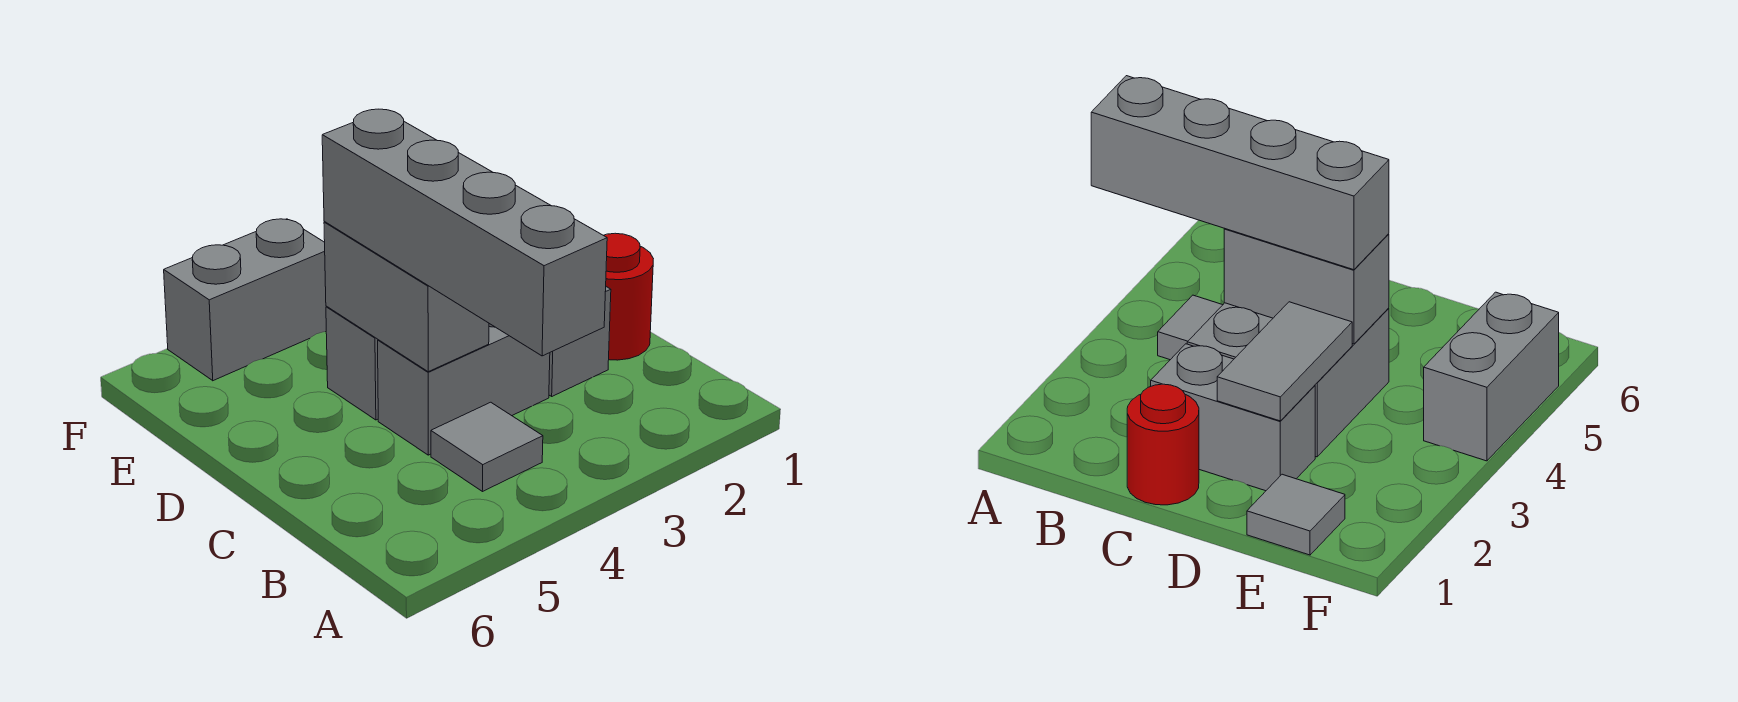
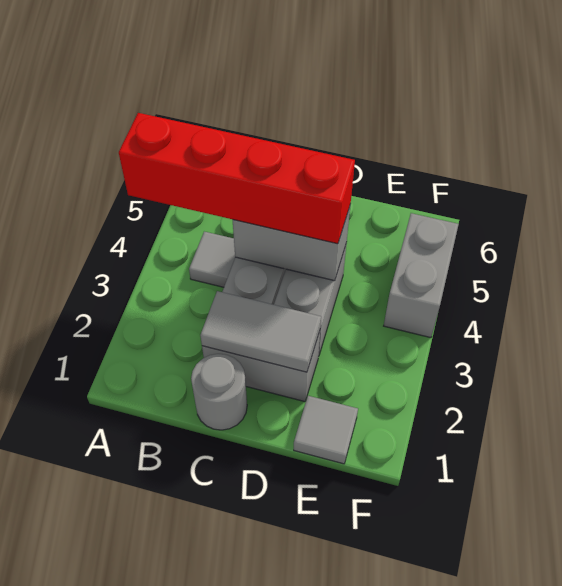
grey brick A4:D4 level 3 -> red brick A4:D4 level 3
red round brick C1 level 1 -> grey round brick C1 level 1
grey tile D2:D3 level 2 -> grey tile C2:D2 level 2

